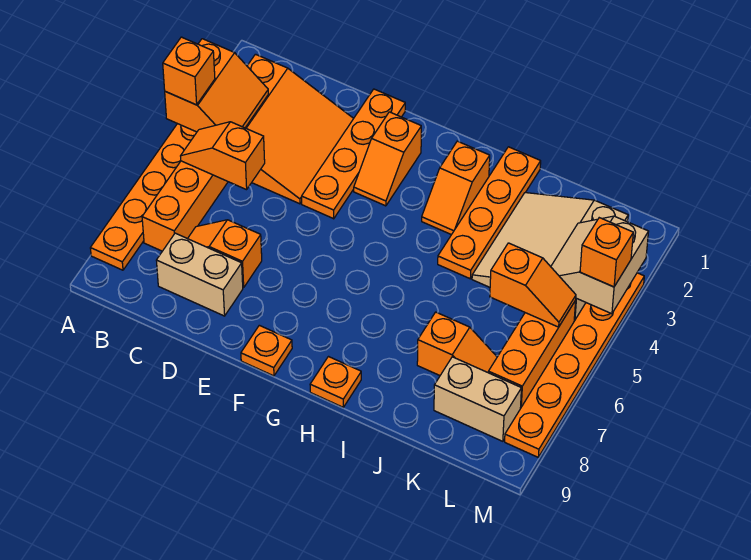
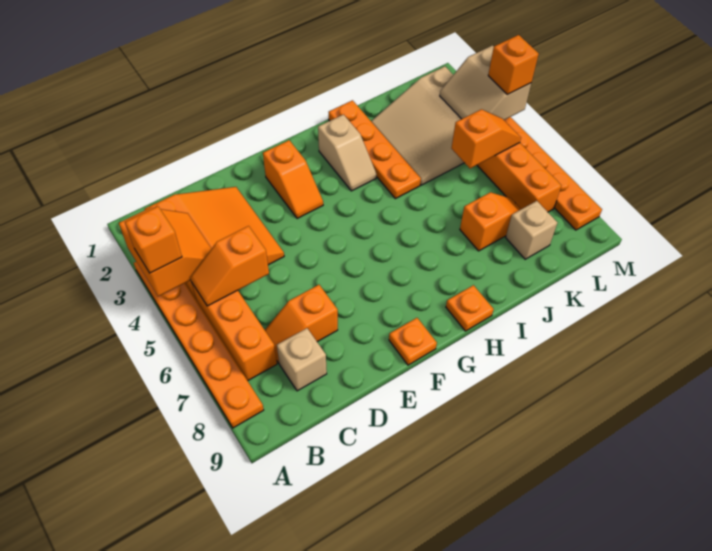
tan brick C8:D8 level 1 -> tan brick C8 level 1
orange plate E1:E4 level 1 -> none
orange slope H2:H3 level 1 top 2 -> tan slope H2:H3 level 1 top 2
tan brick K8:L8 level 1 -> tan brick K8 level 1

